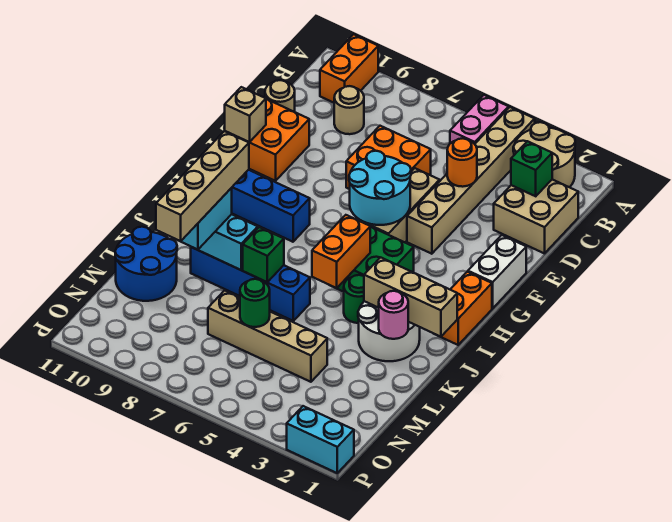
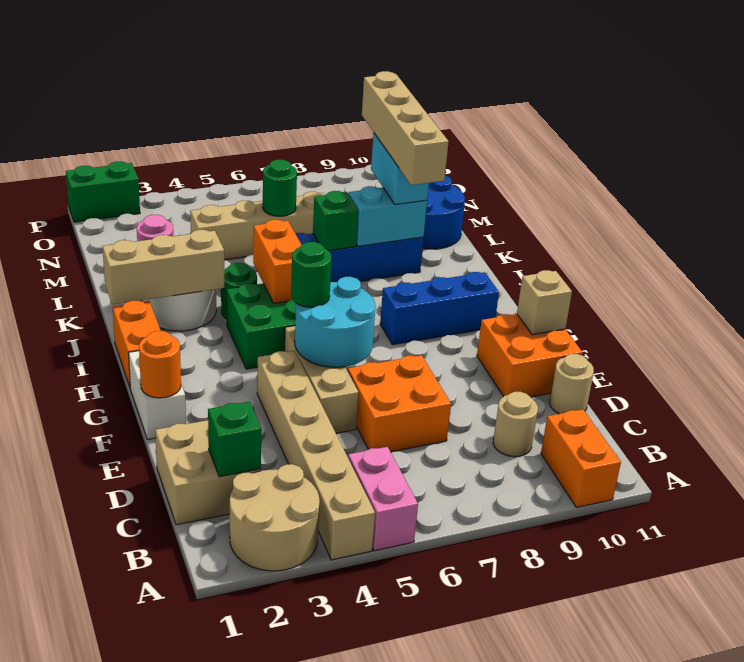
orange round brick D4 level 2 -> orange round brick F1 level 2
none -> green round brick G5 level 3
cyan brick P1:P2 level 1 -> green brick P1:P2 level 1

